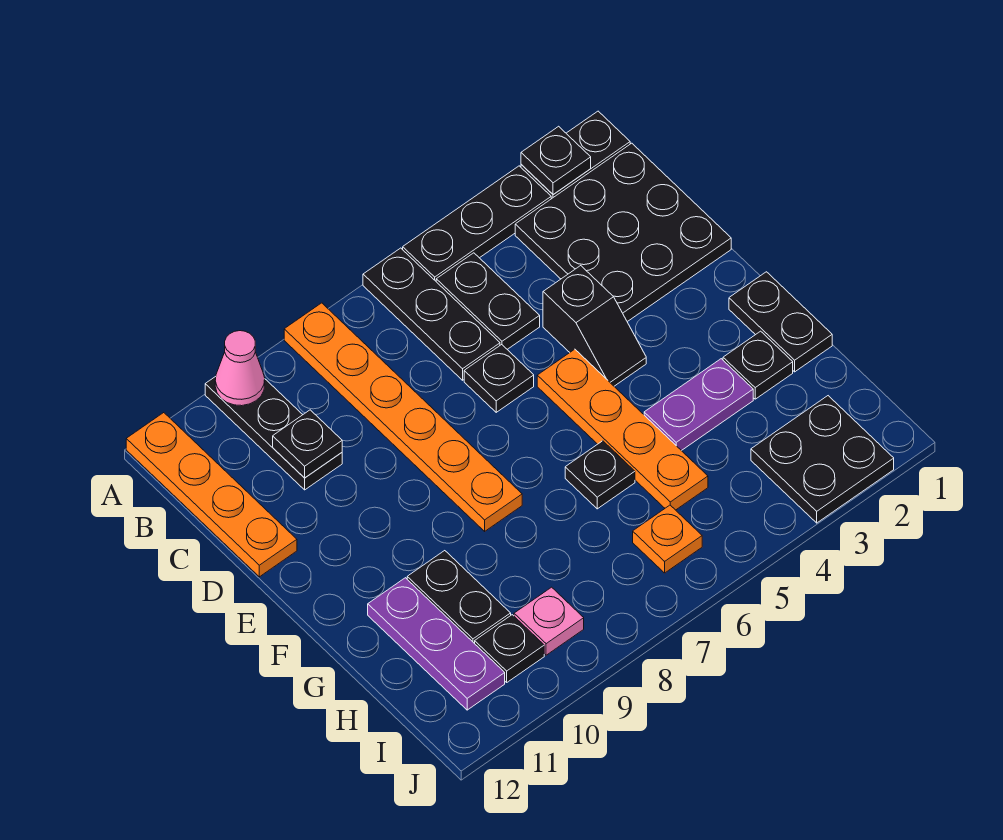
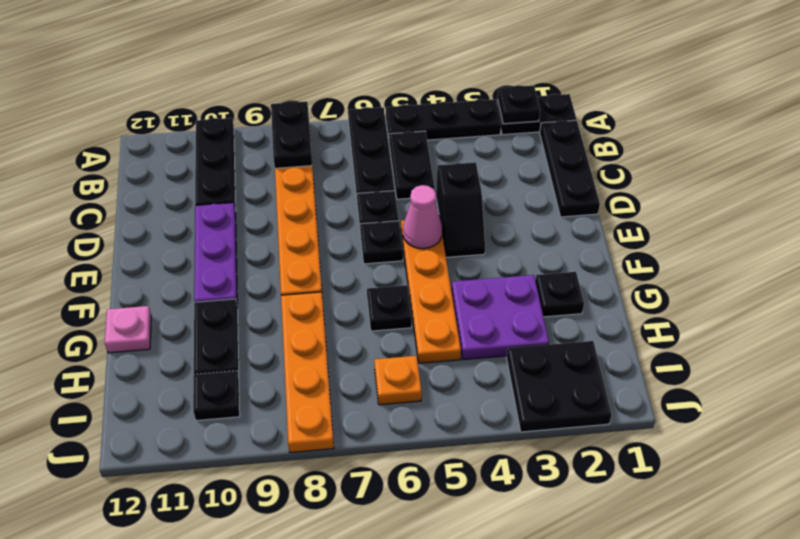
pink cone A10 level 2 -> pink cone E5 level 2
orange plate A12:D12 level 1 -> orange plate G8:J8 level 1
black plate B1:D3 level 1 -> black plate B1:D1 level 1
black plate C10 level 2 -> black plate E6 level 1
black plate F1:G1 level 1 -> black plate A8:B8 level 2
purple plate G3:G4 level 1 -> purple plate G3:H4 level 1
purple plate G11:I11 level 1 -> purple plate D10:F10 level 1
pink plate I9 level 1 -> pink plate G12 level 1

